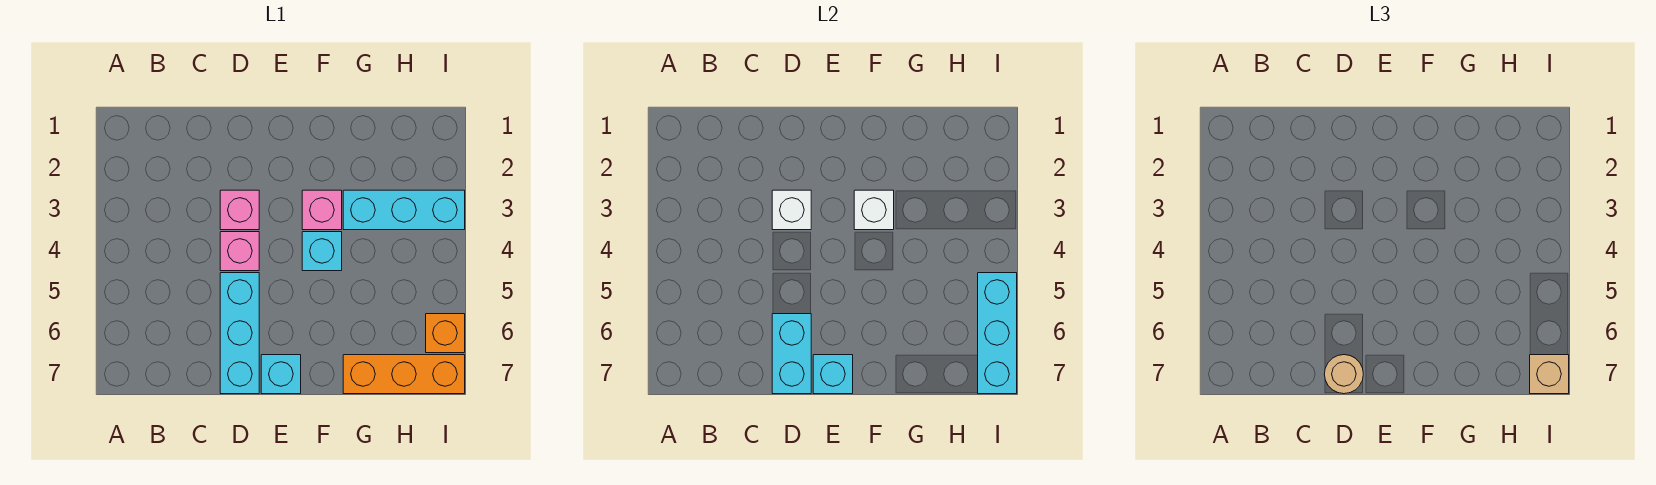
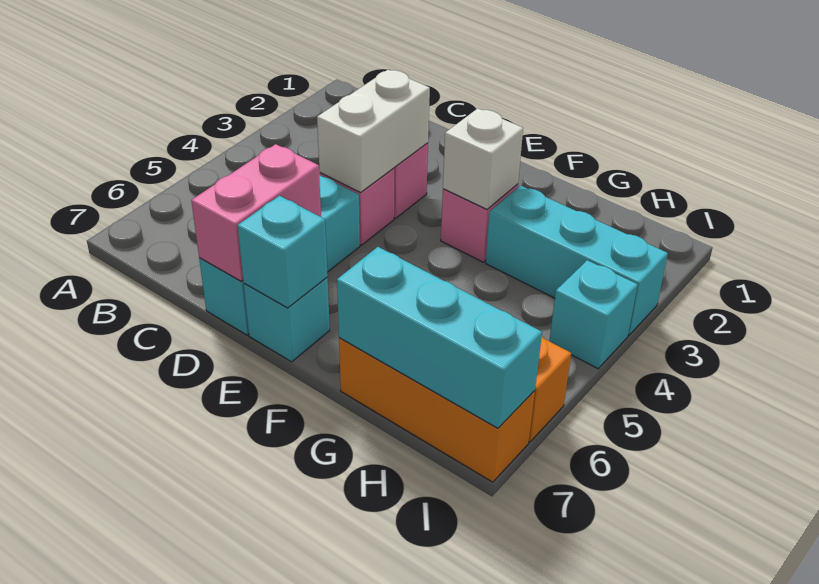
white brick D3 level 2 -> white brick D3:D4 level 2
cyan brick D6:D7 level 2 -> pink brick D6:D7 level 2
tan round brick D7 level 3 -> none
cyan brick F4 level 1 -> cyan brick I4 level 1
cyan brick I5:I7 level 2 -> cyan brick G7:I7 level 2
tan brick I7 level 3 -> none

